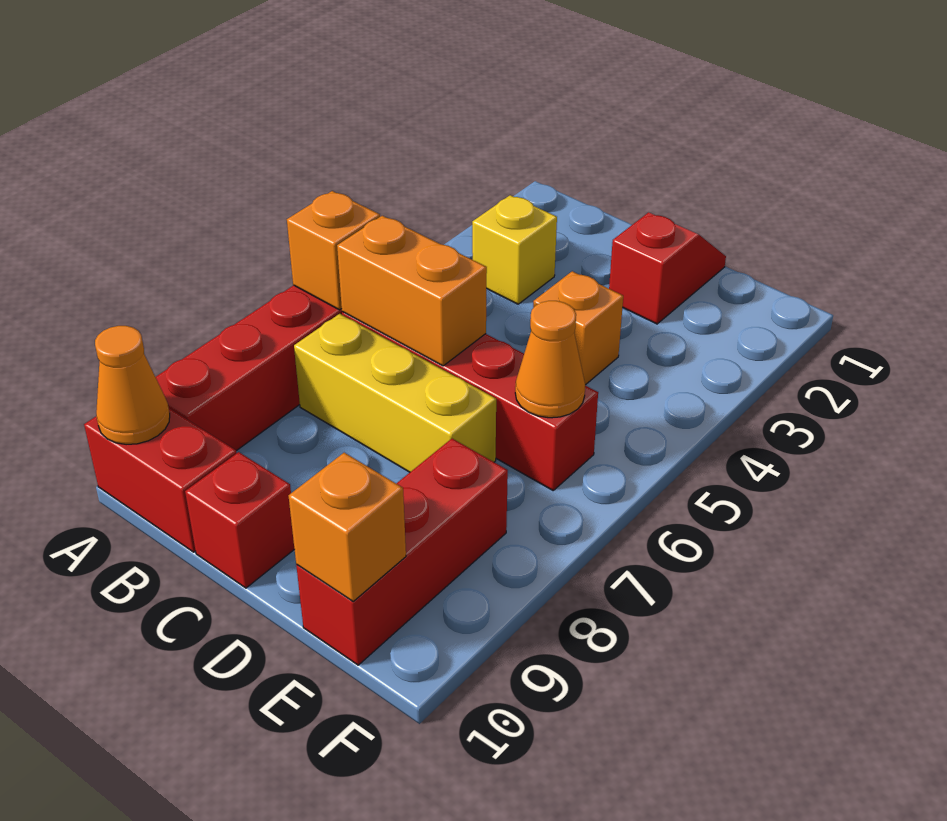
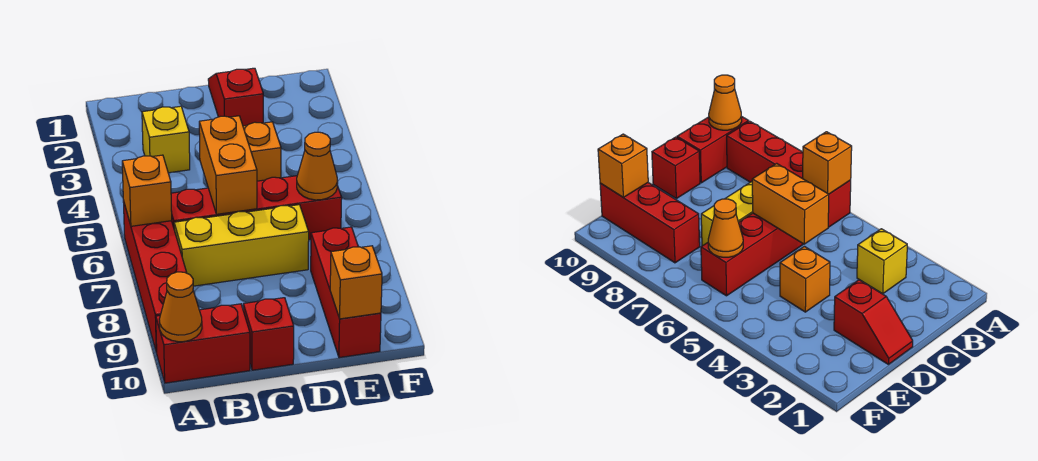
orange brick B6:C6 level 2 -> orange brick C5:C6 level 2

